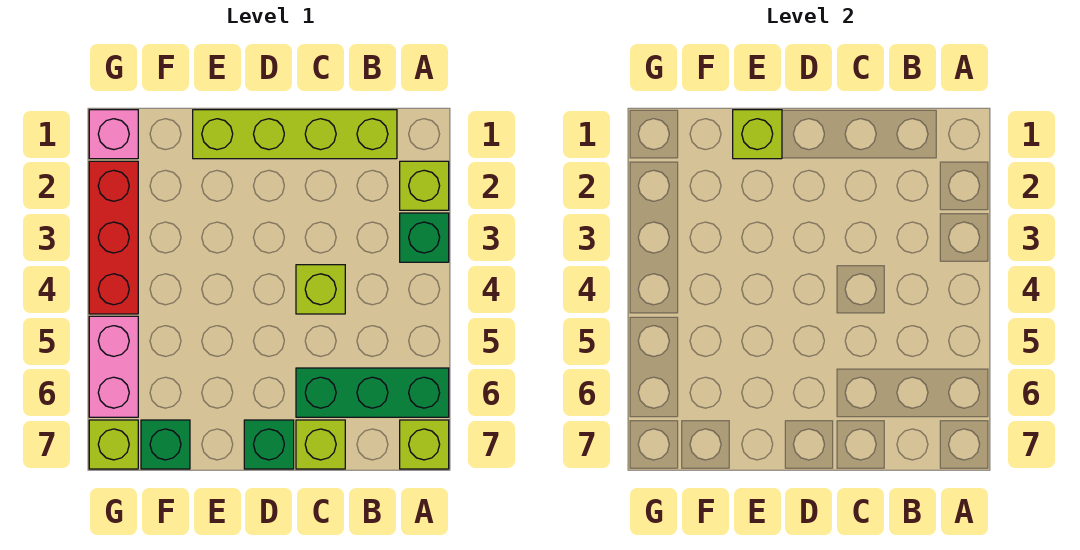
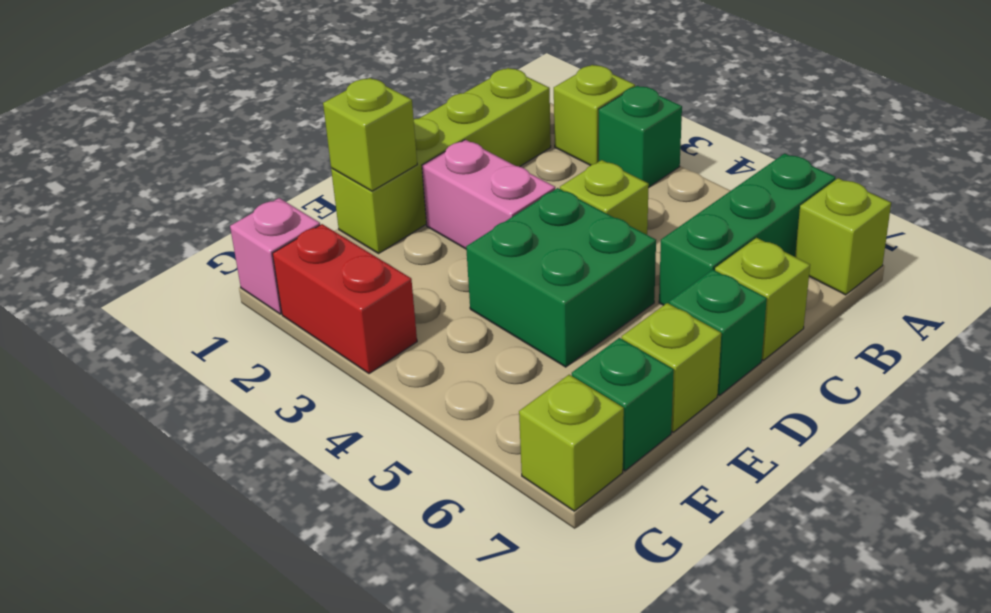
none -> green brick D4:E5 level 1
none -> lime brick E7 level 1
red brick G2:G4 level 1 -> red brick G2:G3 level 1
pink brick G5:G6 level 1 -> pink brick D2:D3 level 1

